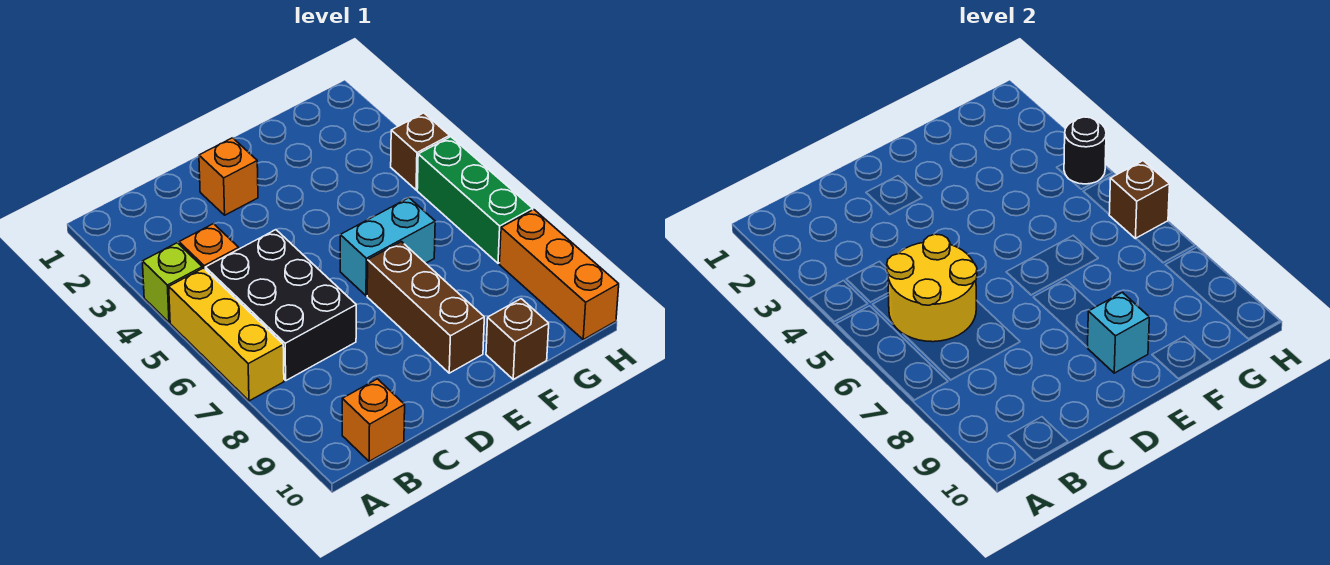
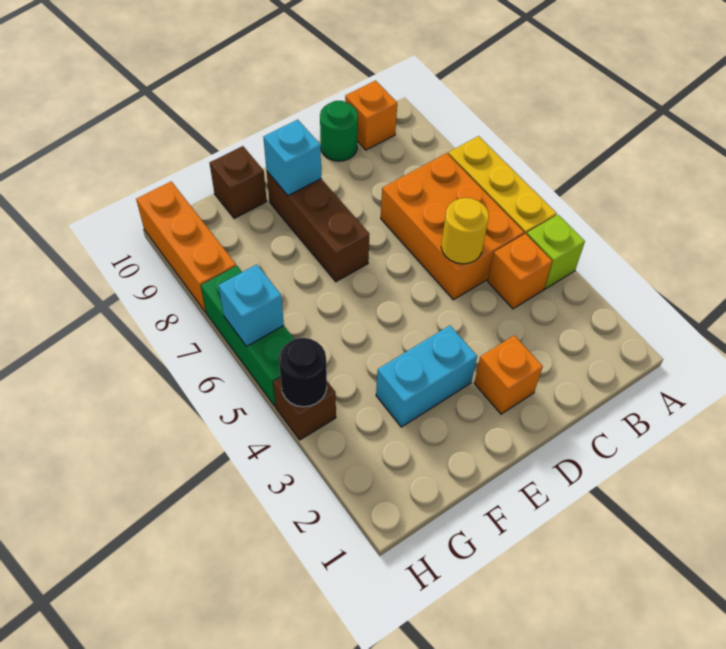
black brick B5:C7 level 1 -> orange brick B5:C7 level 1
yellow round brick B5:C6 level 2 -> yellow round brick C5 level 2
none -> green round brick C10 level 1
cyan brick E6:F6 level 1 -> cyan brick E3:F3 level 1
brown brick H6 level 2 -> cyan brick H6 level 2

